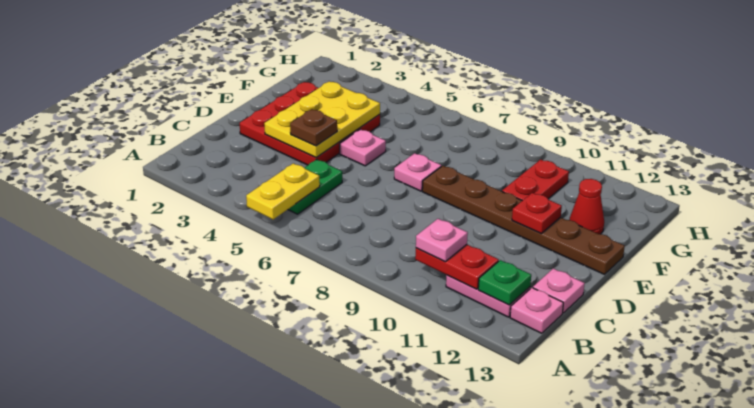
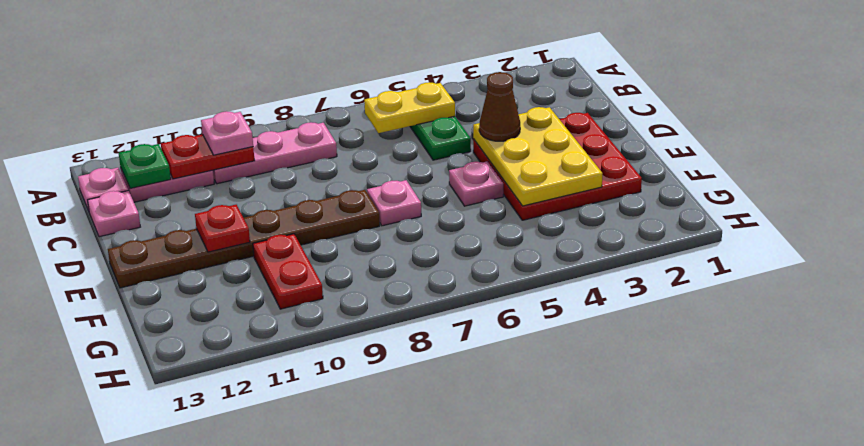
yellow plate A5:B5 level 2 -> yellow plate B5:B6 level 2
none -> pink plate B8:B10 level 1
brown plate D4 level 3 -> brown cone D4 level 3
red cone F12 level 1 -> none

